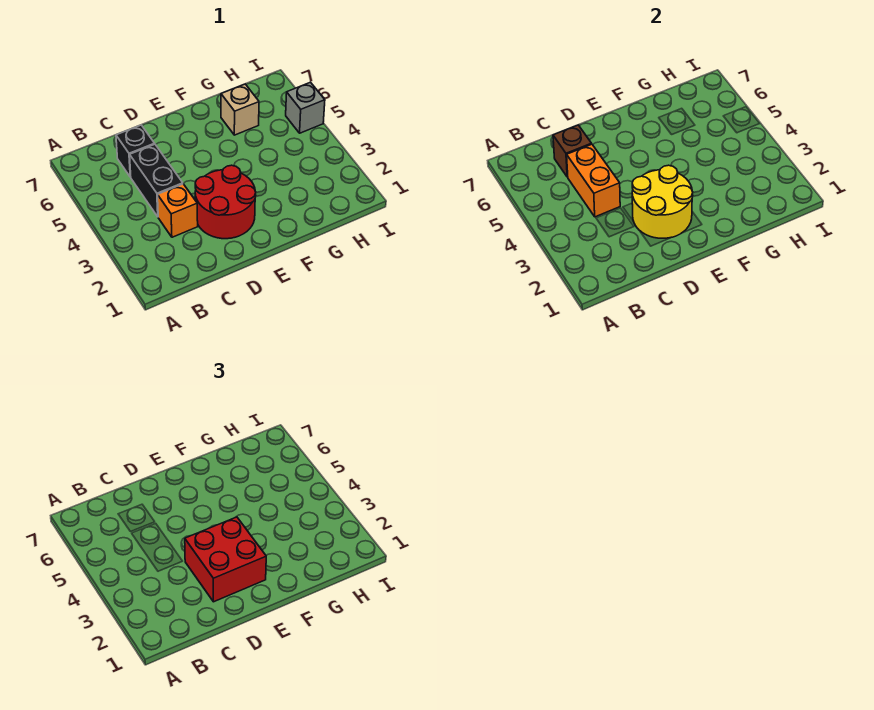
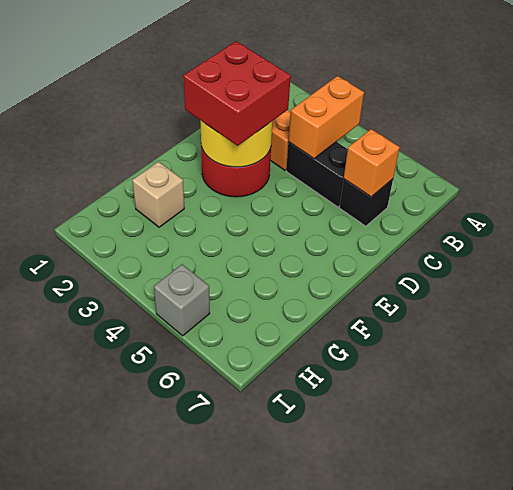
orange brick C4:C5 level 2 -> orange brick B4:C4 level 2
brown brick C6 level 2 -> orange brick C6 level 2
tan brick G6 level 1 -> tan brick G2 level 1

